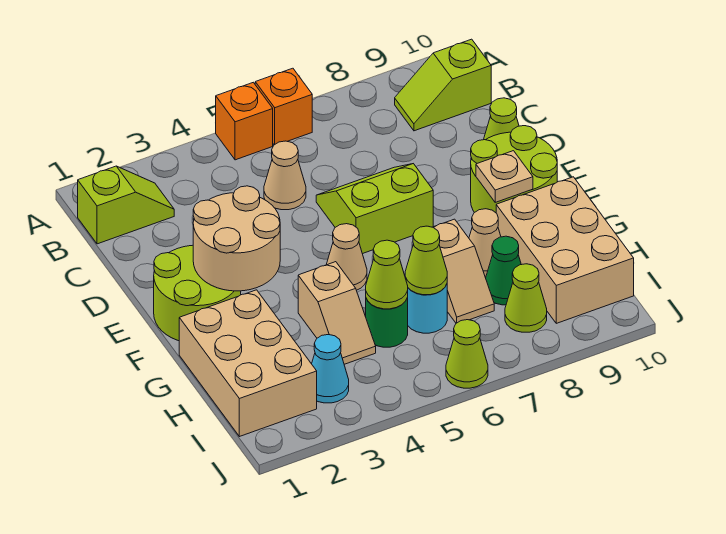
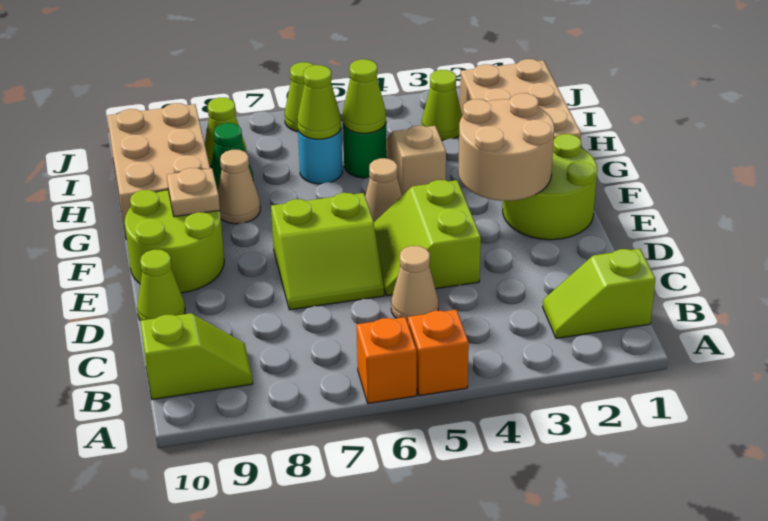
none -> lime slope D4:E5 level 1 top 4
tan slope G7:H7 level 1 top G -> none
cyan cone I3 level 1 -> lime cone I3 level 1

